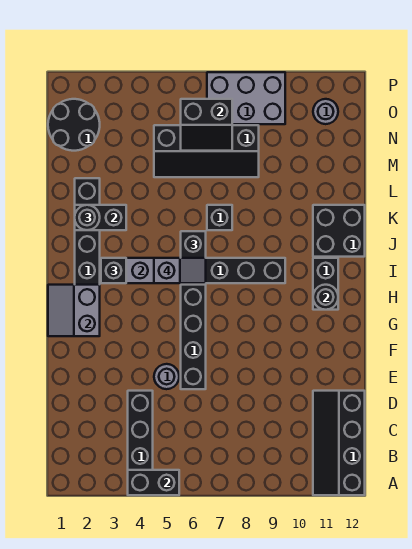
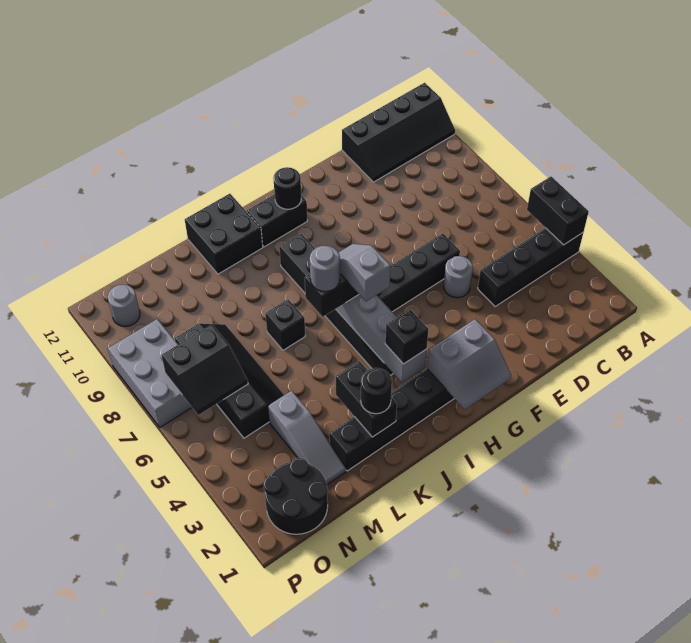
none -> grey round brick J6 level 4
none -> grey slope M2:M4 level 1 top 4
black slope N6:O7 level 2 top O -> black slope N6:O7 level 2 top 7

